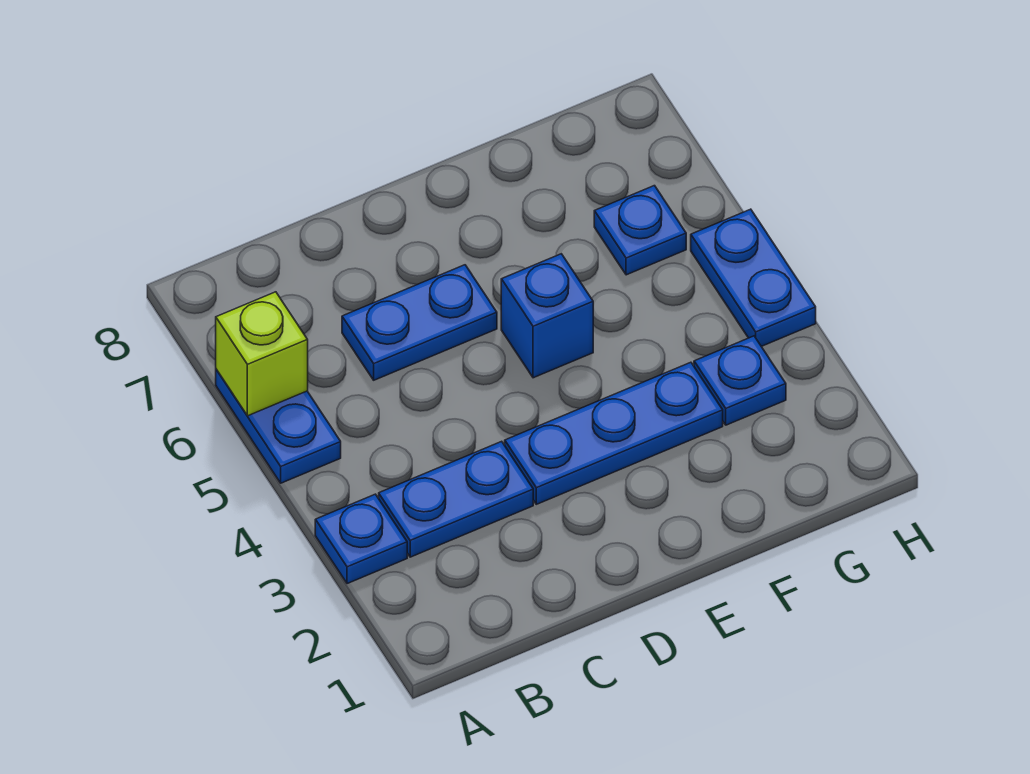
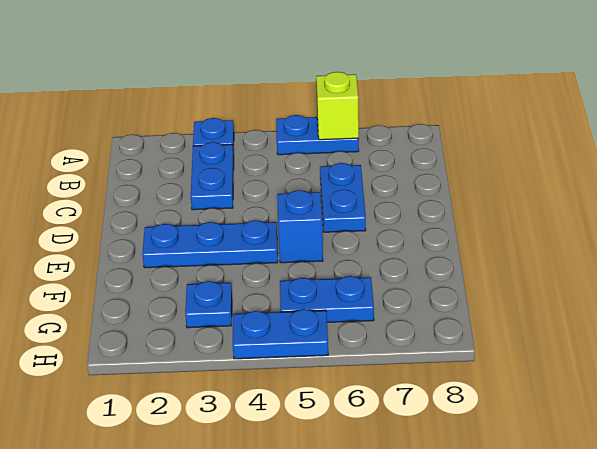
blue plate D3:F3 level 1 -> blue plate E2:E4 level 1
blue plate G6 level 1 -> blue plate G5:G6 level 1

